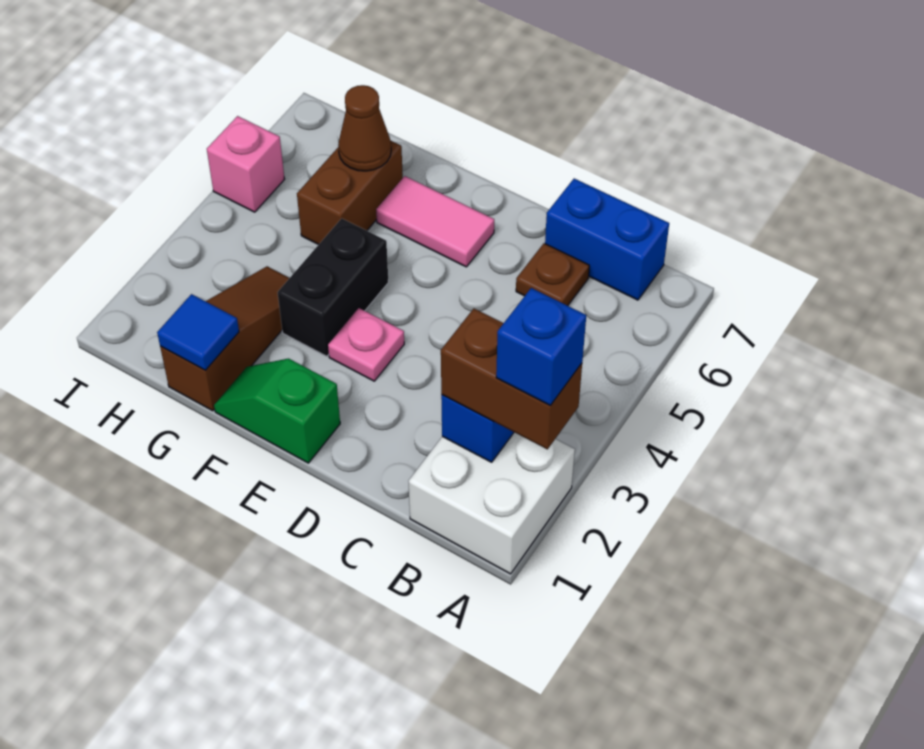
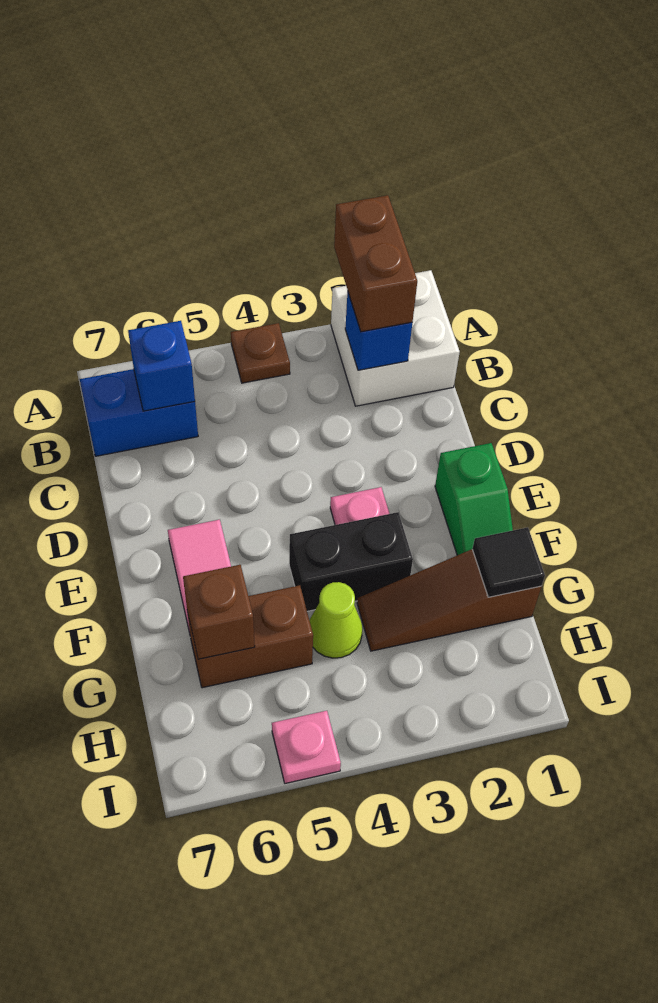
blue brick A2 level 4 -> blue brick B6 level 2
blue brick B7:C7 level 1 -> blue brick B6:B7 level 1
brown plate C6 level 1 -> brown plate A4 level 1
blue tile G1 level 2 -> black tile G1 level 2
none -> lime cone G4 level 1
brown cone G6 level 2 -> brown brick G6 level 2
pink brick I5 level 1 -> pink plate I5 level 1

